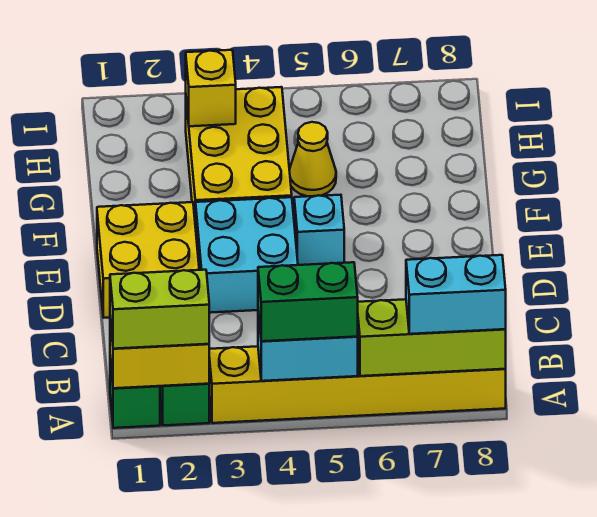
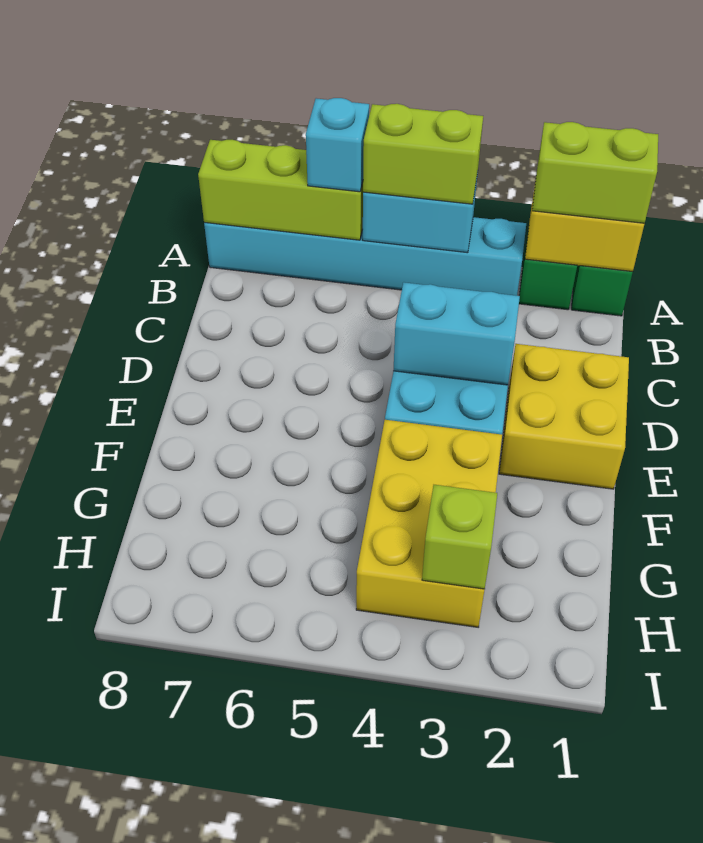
yellow brick A3:A8 level 1 -> cyan brick A3:A8 level 1
green brick A4:A5 level 3 -> lime brick A4:A5 level 3
cyan brick A7:A8 level 3 -> cyan brick D3:D4 level 2
cyan brick E5 level 1 -> cyan brick A6 level 3
yellow cone G5 level 1 -> none
yellow brick H3 level 2 -> lime brick H3 level 2

